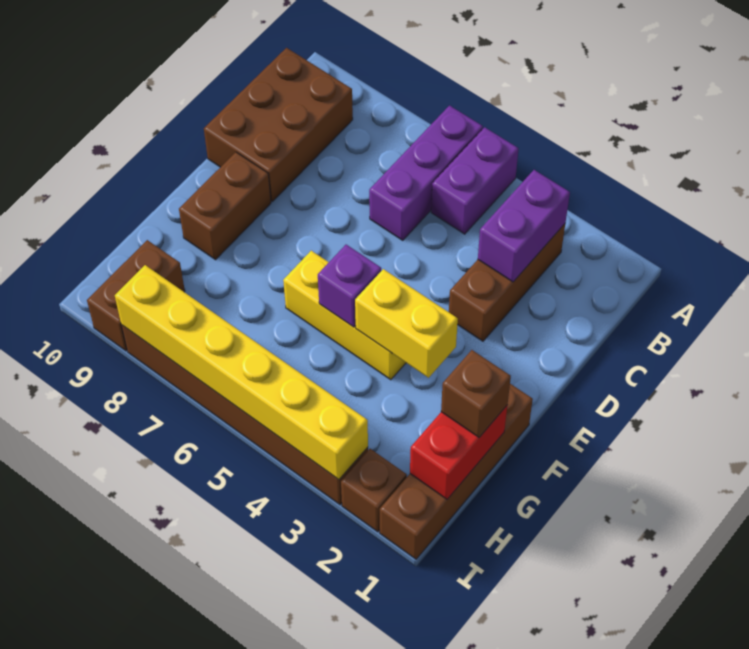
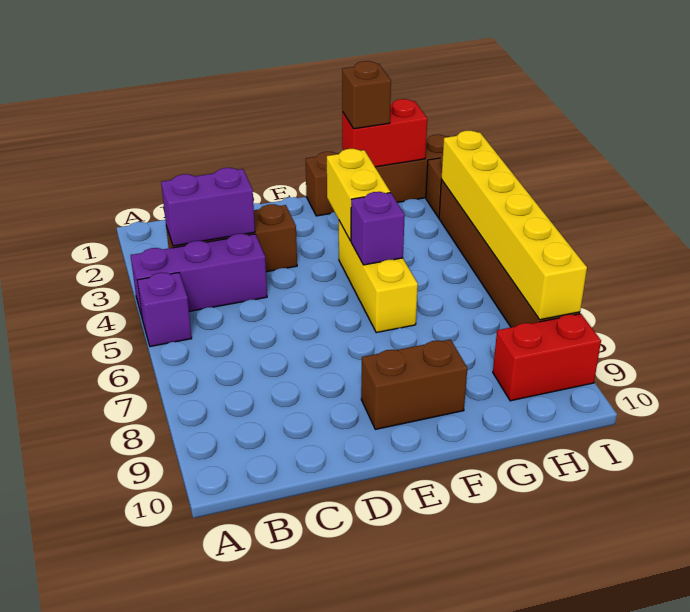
purple brick A5:B5 level 1 -> purple brick A5 level 1
purple brick A6:C6 level 1 -> purple brick A4:C4 level 1
brown brick B9:D10 level 1 -> none
brown brick H9:I9 level 1 -> red brick H9:I9 level 1

